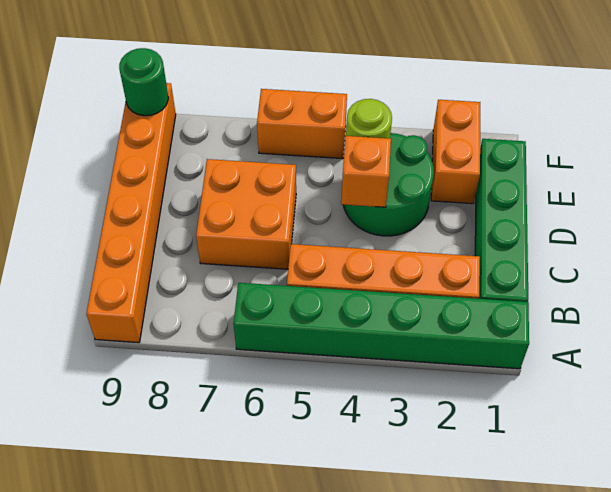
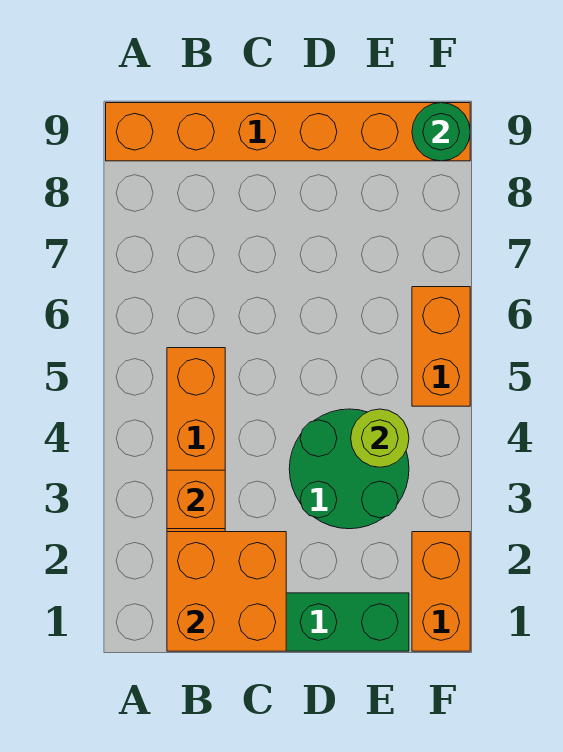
green brick A1:A6 level 1 -> none
orange brick C6:D7 level 1 -> orange brick B1:C2 level 2
orange brick D4 level 2 -> orange brick B3 level 2
orange brick E2:F2 level 1 -> orange brick F1:F2 level 1

